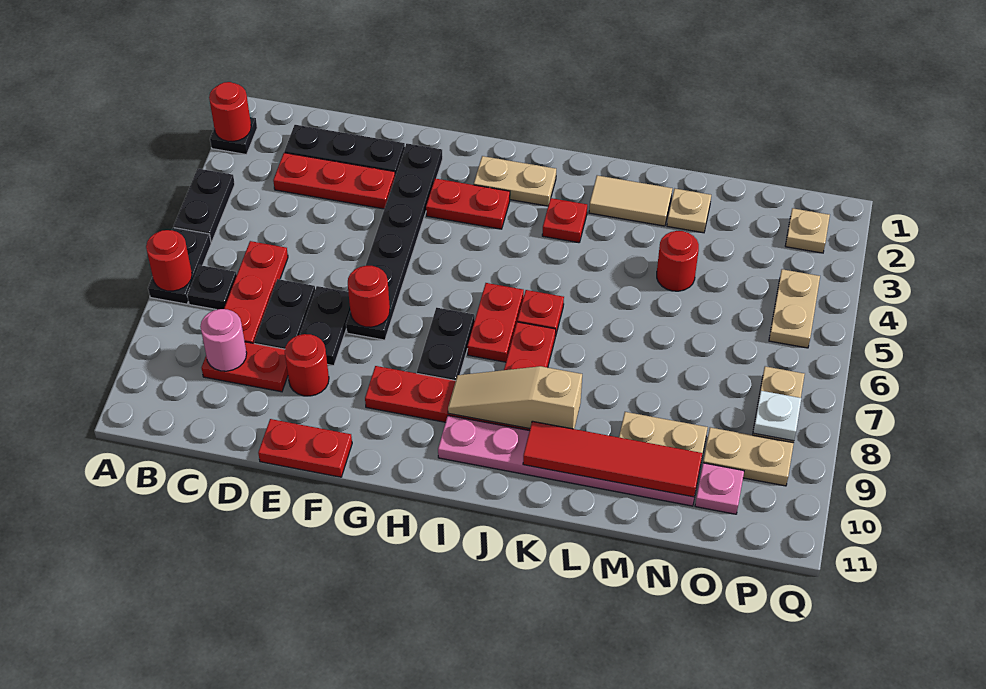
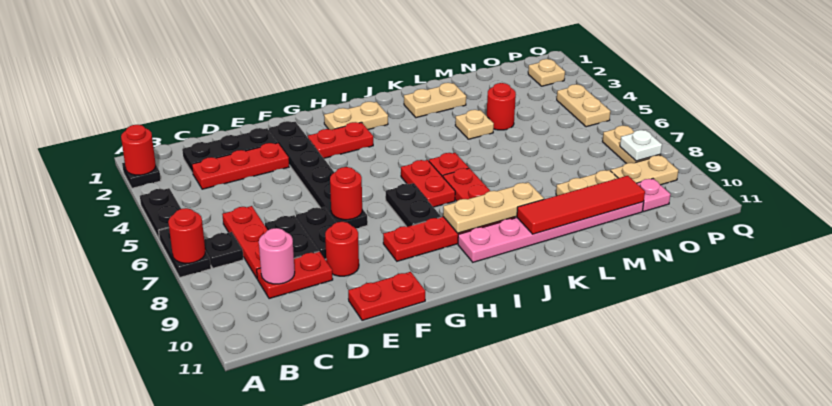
tan slope I9:K9 level 2 top K -> tan plate I9:K9 level 2
red plate J3 level 1 -> none
tan tile K2:L2 level 1 -> tan plate K2:L2 level 1
tan plate M2 level 1 -> tan plate L4 level 1

